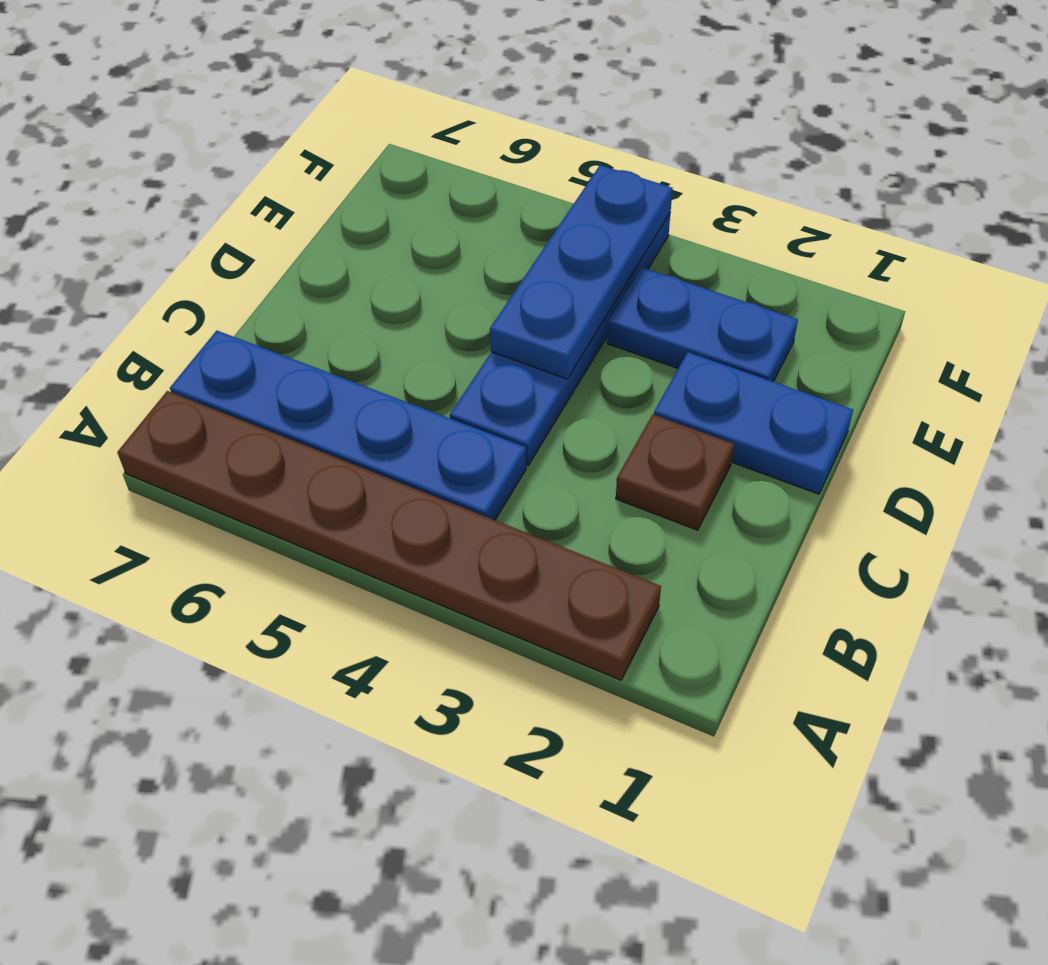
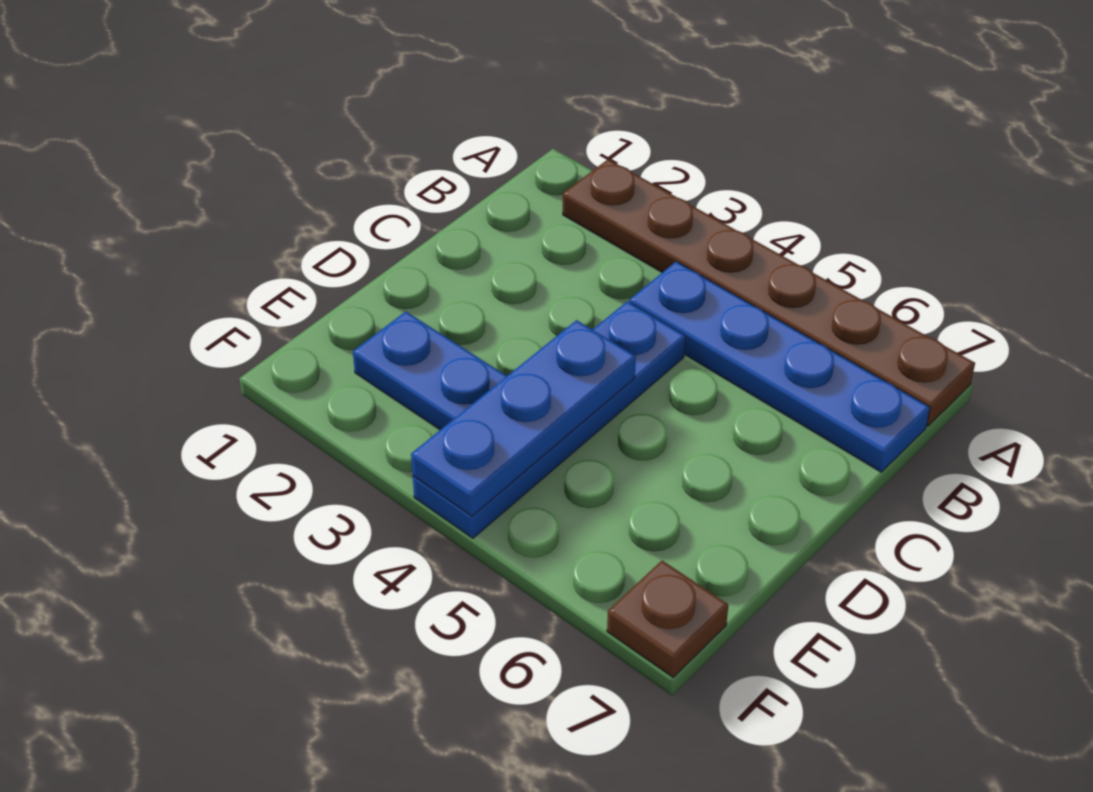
brown plate C2 level 1 -> brown plate F7 level 1
blue plate D1:D2 level 1 -> none

